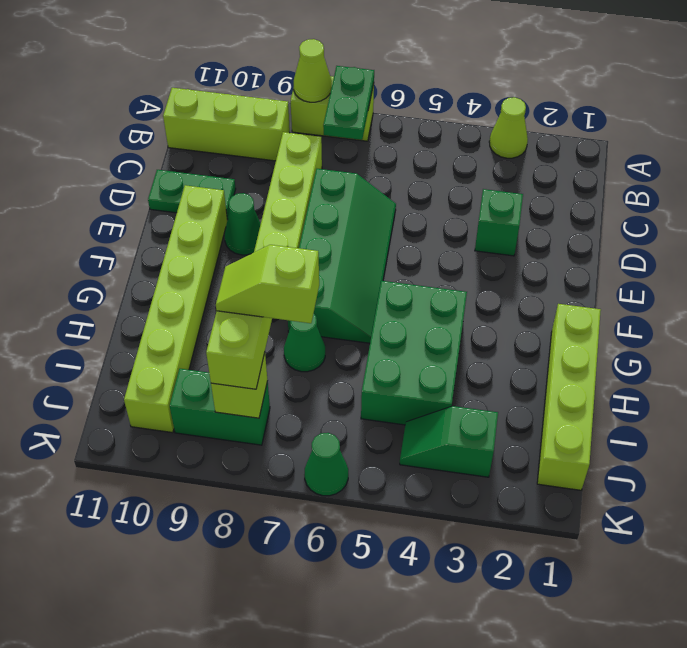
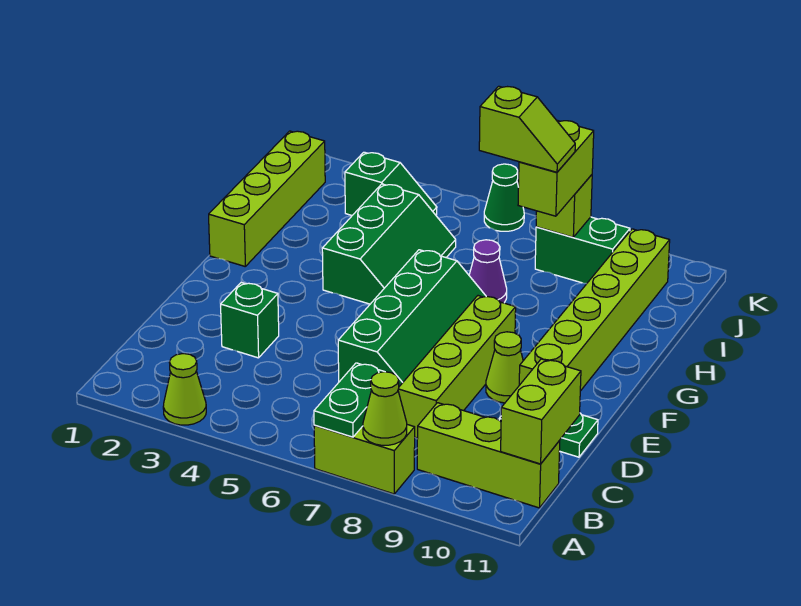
none -> lime brick B11:C11 level 2
green slope D6:G7 level 1 top 7 -> green slope D6:G7 level 1 top 6
green cone E9 level 1 -> lime cone E9 level 1
green brick G4:I5 level 1 -> green slope G4:I5 level 1 top 4
green cone H7 level 1 -> purple cone H7 level 1

